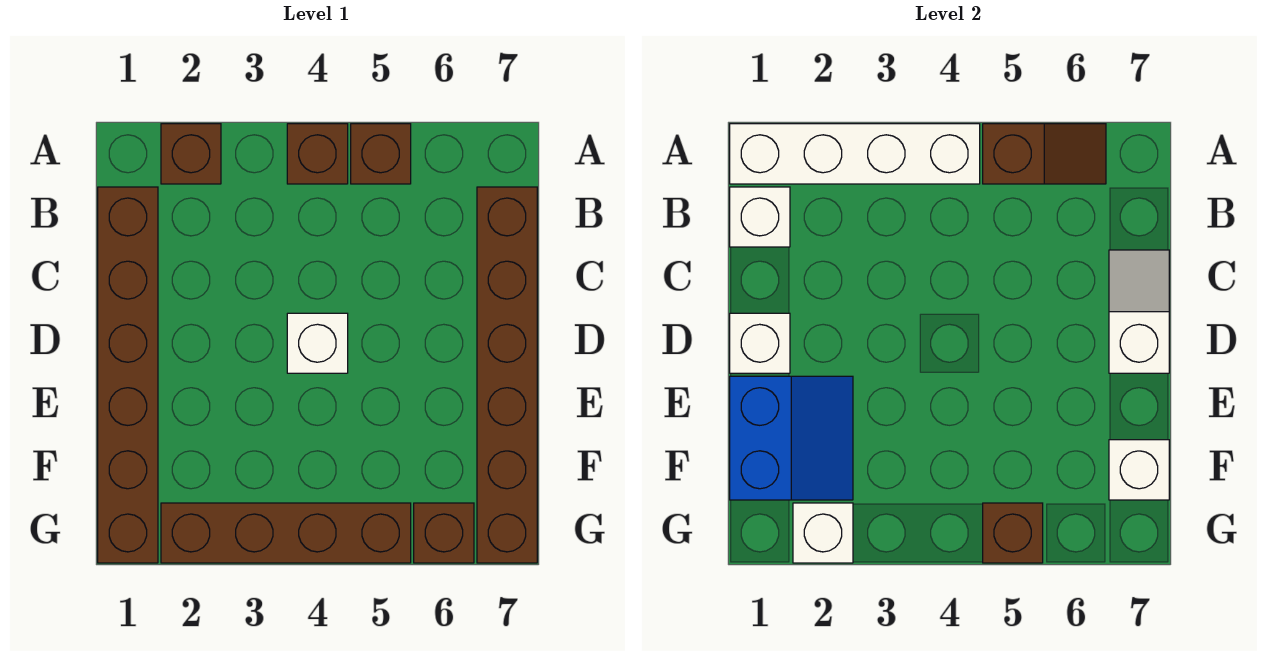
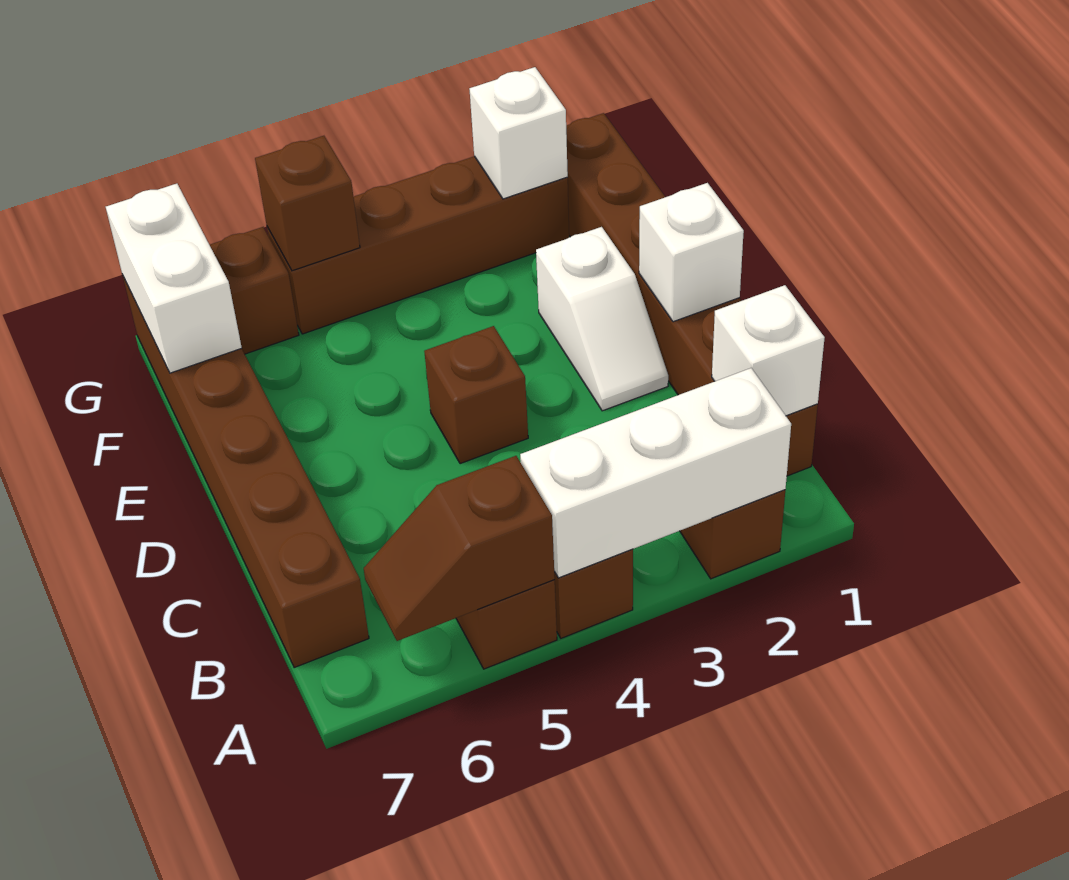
white brick A1:A4 level 2 -> white brick A2:A4 level 2
white slope C7:D7 level 2 top D -> white slope D2:E2 level 1 top E
white brick D4 level 1 -> brown brick D4 level 1
blue slope E1:F2 level 2 top 1 -> none
white brick F7 level 2 -> white brick F7:G7 level 2

